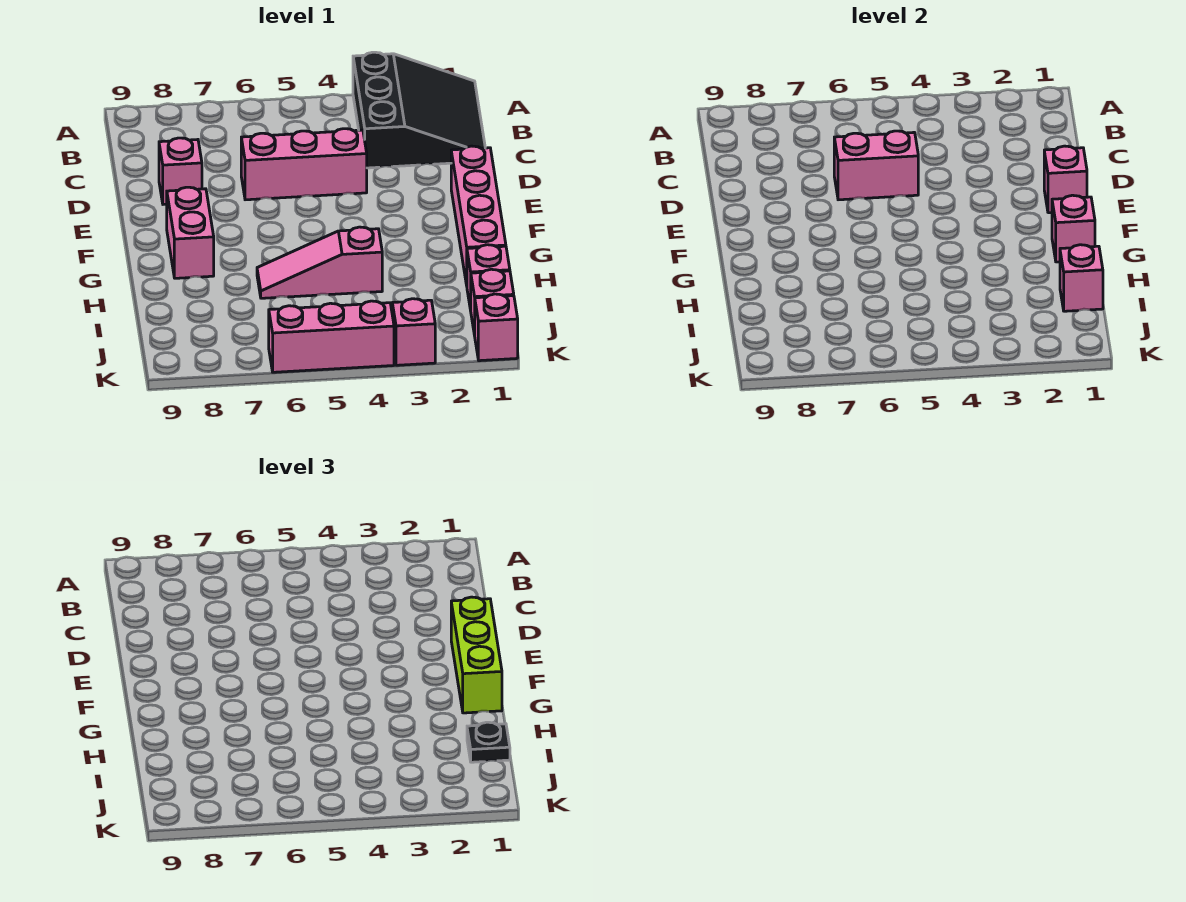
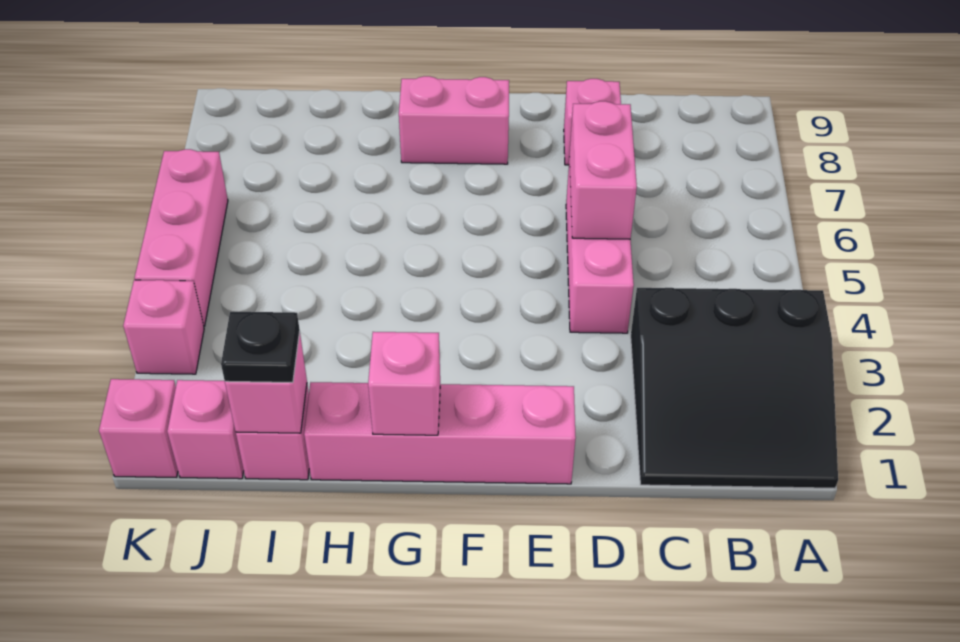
pink brick E1 level 2 -> none
lime brick E1:G1 level 3 -> none
pink slope H4:H6 level 1 top 4 -> none

